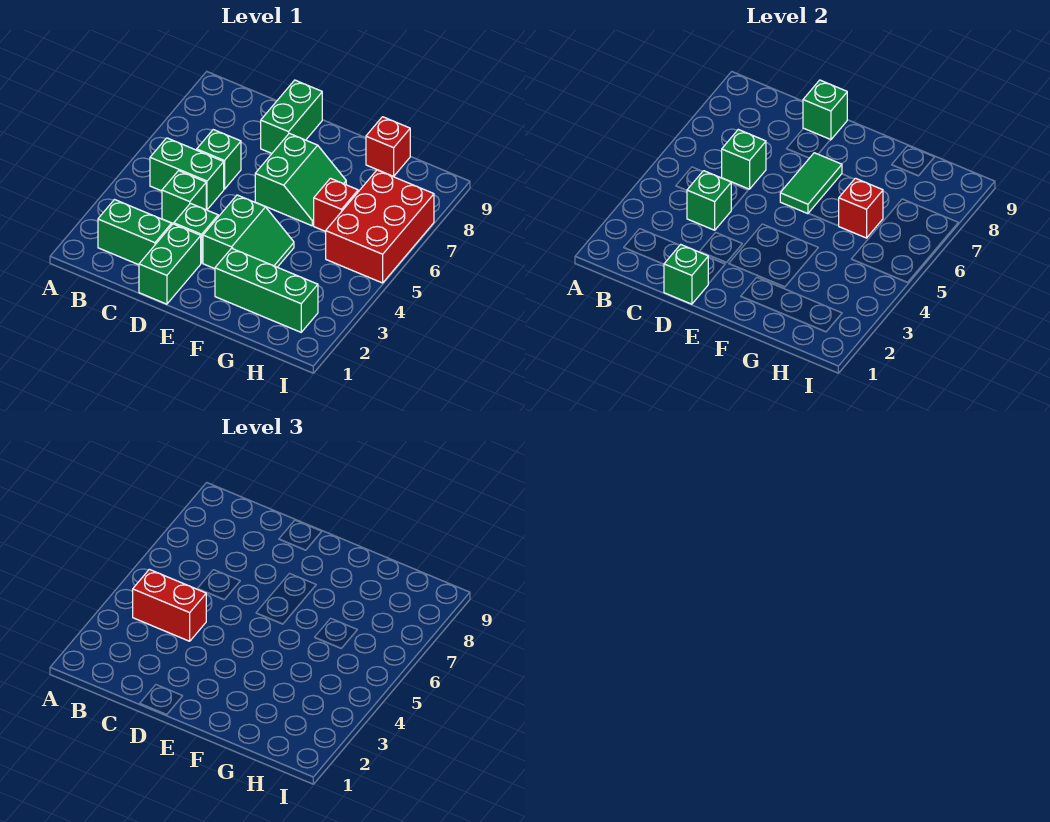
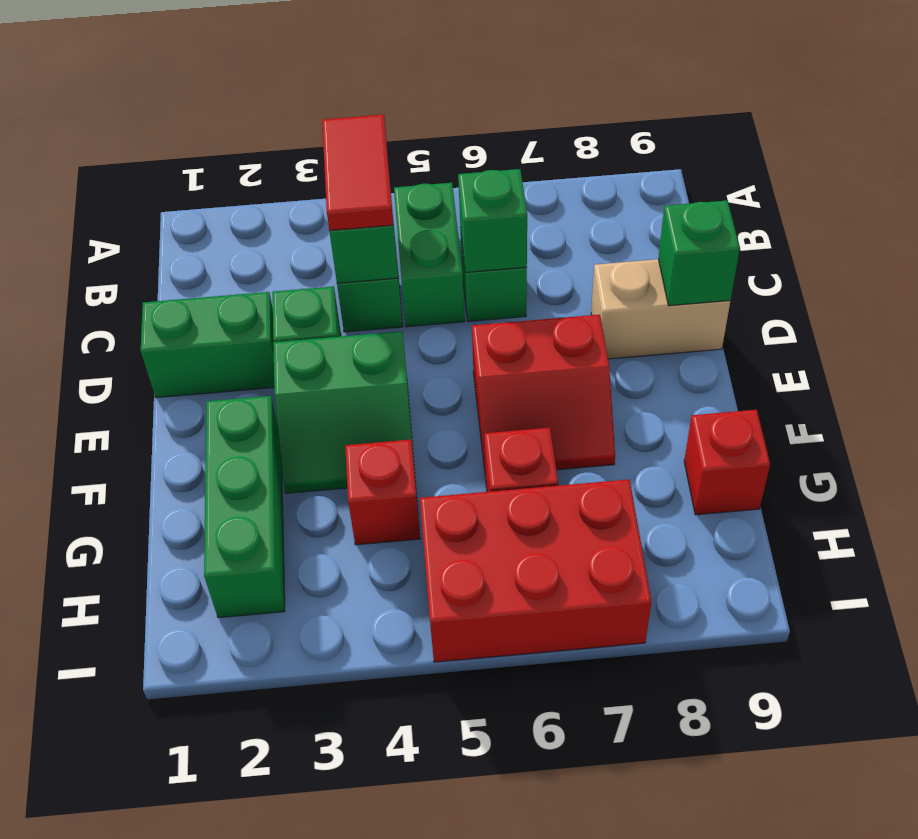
green brick B2:C2 level 1 -> none
red brick B4:C4 level 3 -> red tile B4:C4 level 3
green brick D1 level 2 -> none
green brick D8:D9 level 1 -> tan brick D8:D9 level 1
green slope E6:F7 level 1 top E -> red slope E6:F7 level 1 top E
green tile E6:E7 level 2 -> none
red brick G6 level 2 -> red brick G4 level 1

